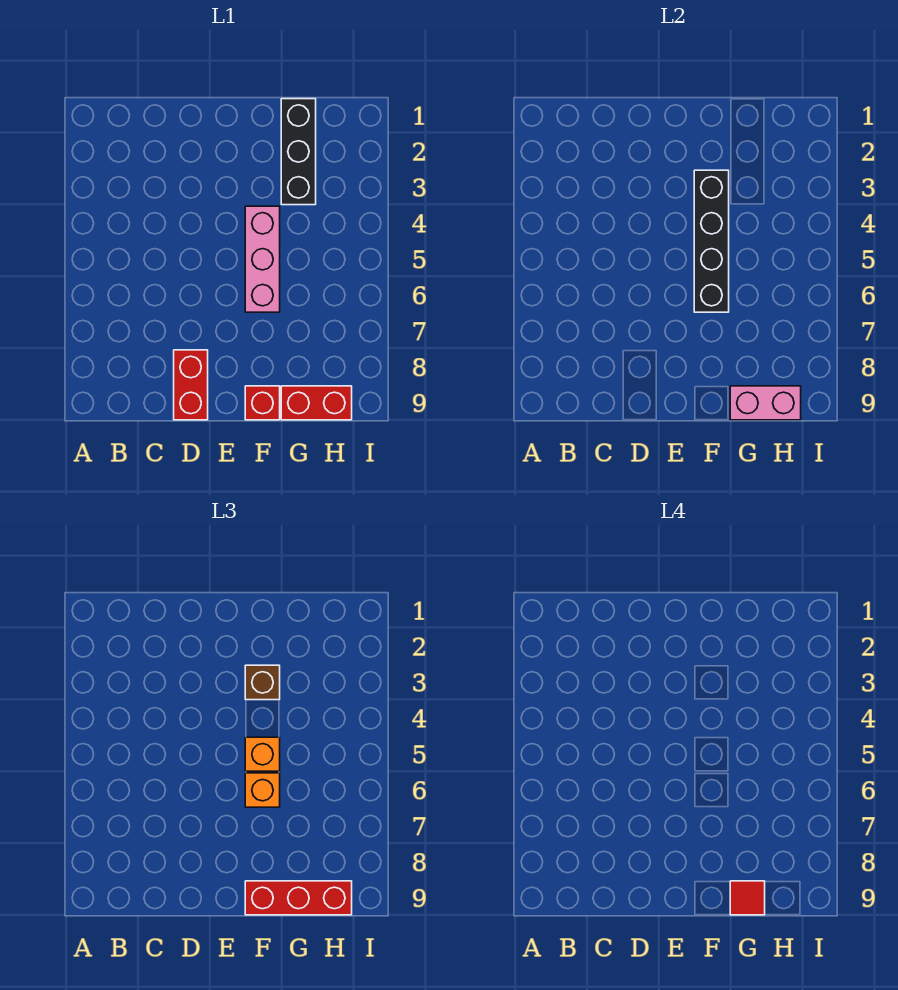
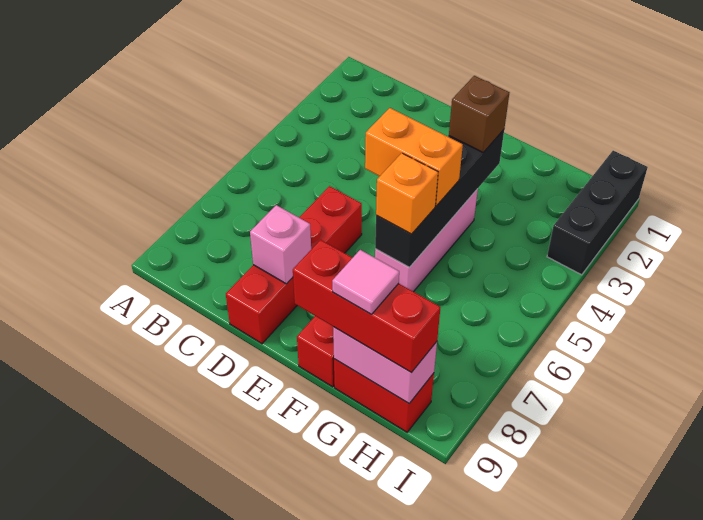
red brick D8:D9 level 1 -> red brick D6:D9 level 1
none -> pink brick D8 level 2
orange brick F5 level 3 -> orange brick E5:F5 level 3
black brick G1:G3 level 1 -> black brick I1:I3 level 1
red tile G9 level 4 -> pink tile G9 level 4

